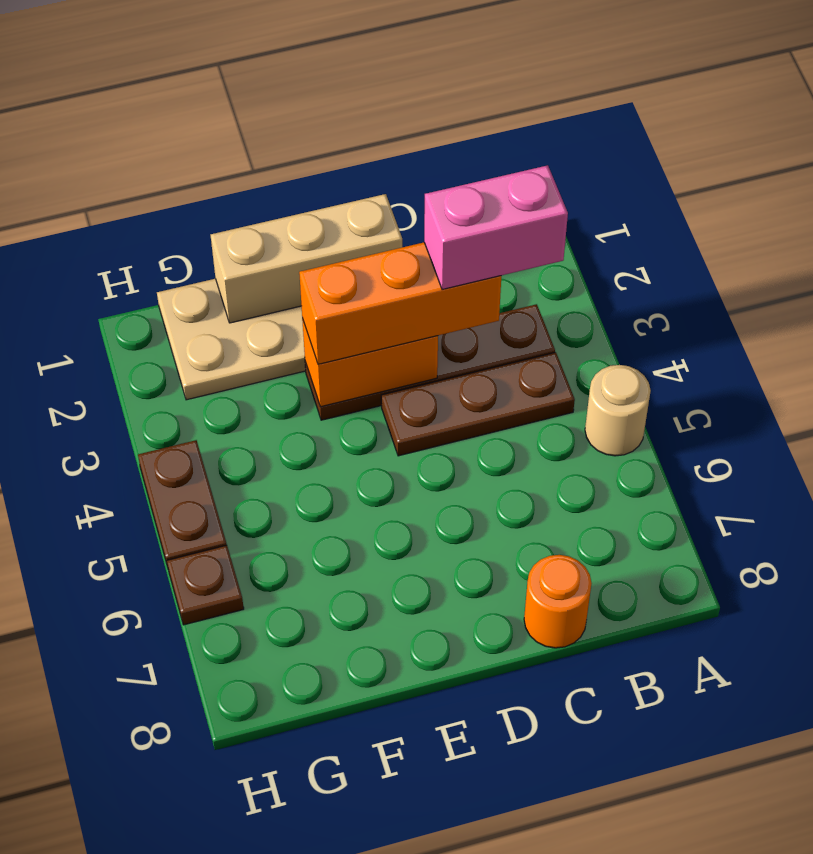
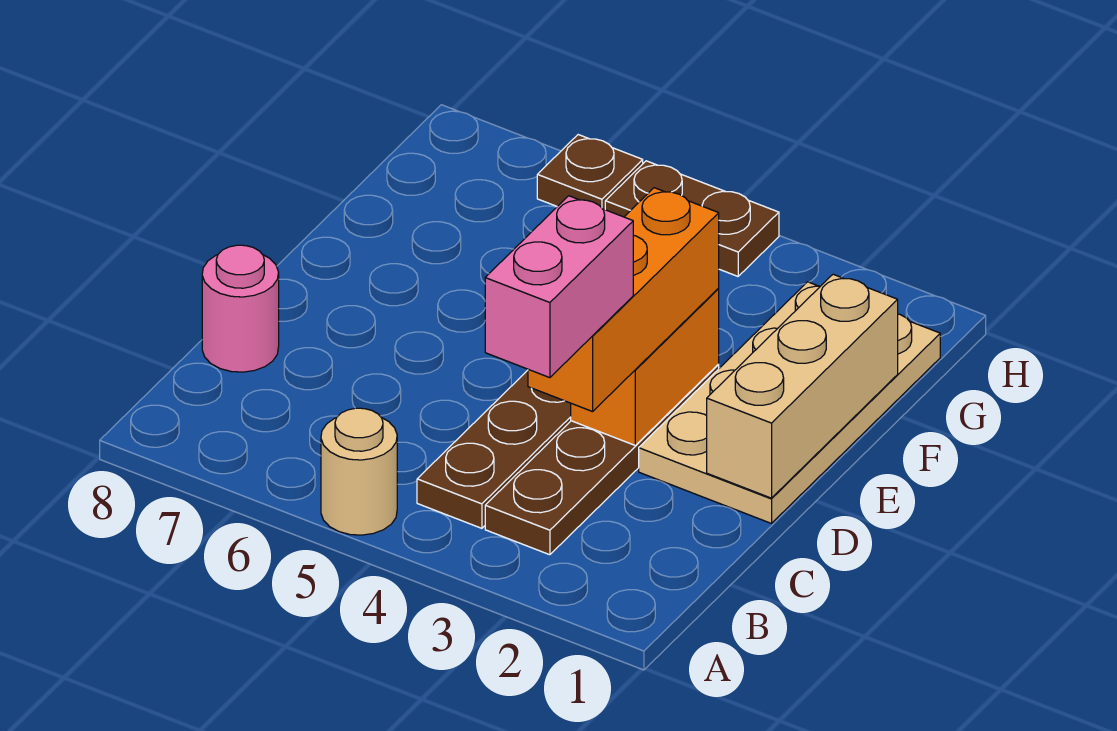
orange round brick C8 level 1 -> pink round brick C8 level 1

